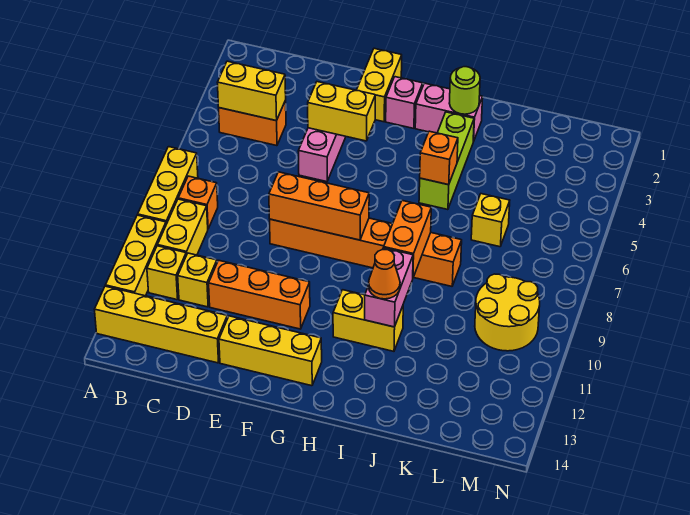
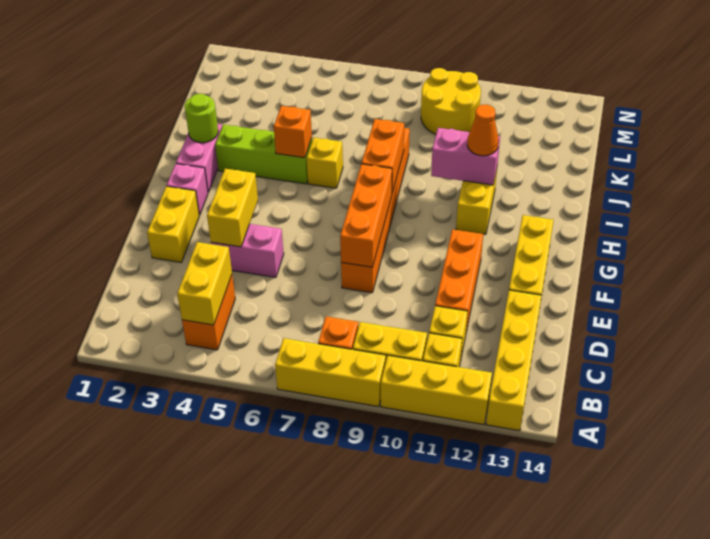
yellow brick F1:F2 level 1 -> yellow brick E2:F2 level 1
orange brick I8:I9 level 2 -> orange brick H8:I8 level 2
yellow brick K6 level 1 -> yellow brick I6 level 1

